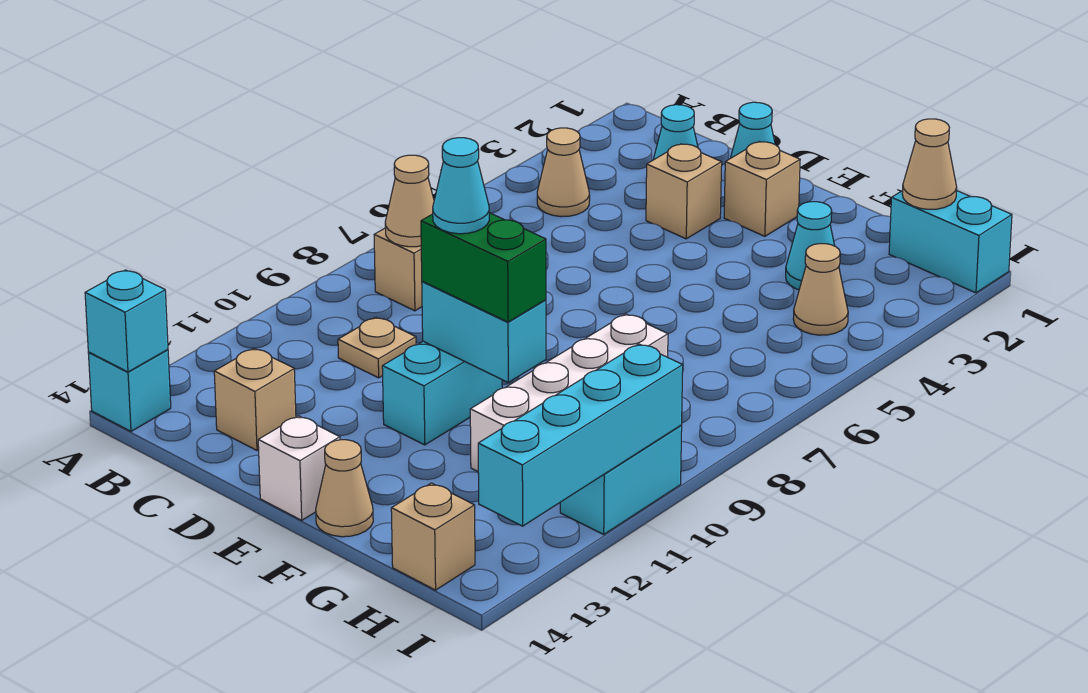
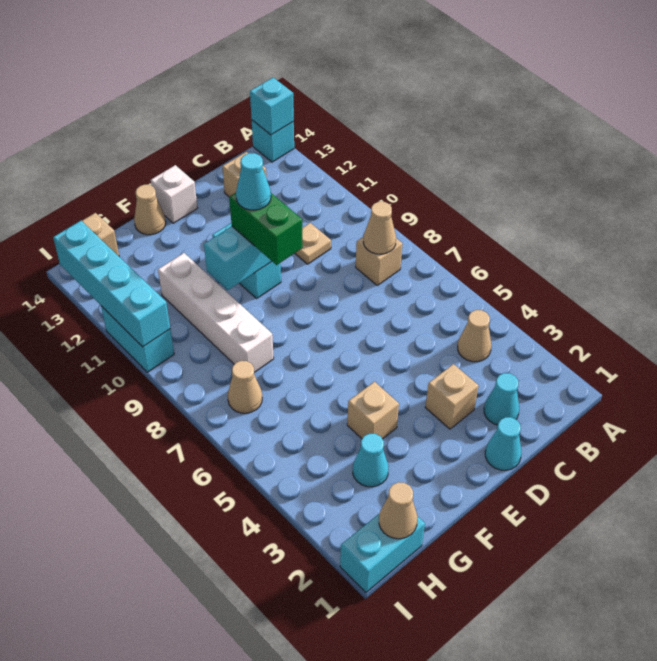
tan brick E2 level 1 -> tan brick F4 level 1
green brick E10:F10 level 3 -> green brick E9:E10 level 3
tan cone H4 level 1 -> tan cone H7 level 1

